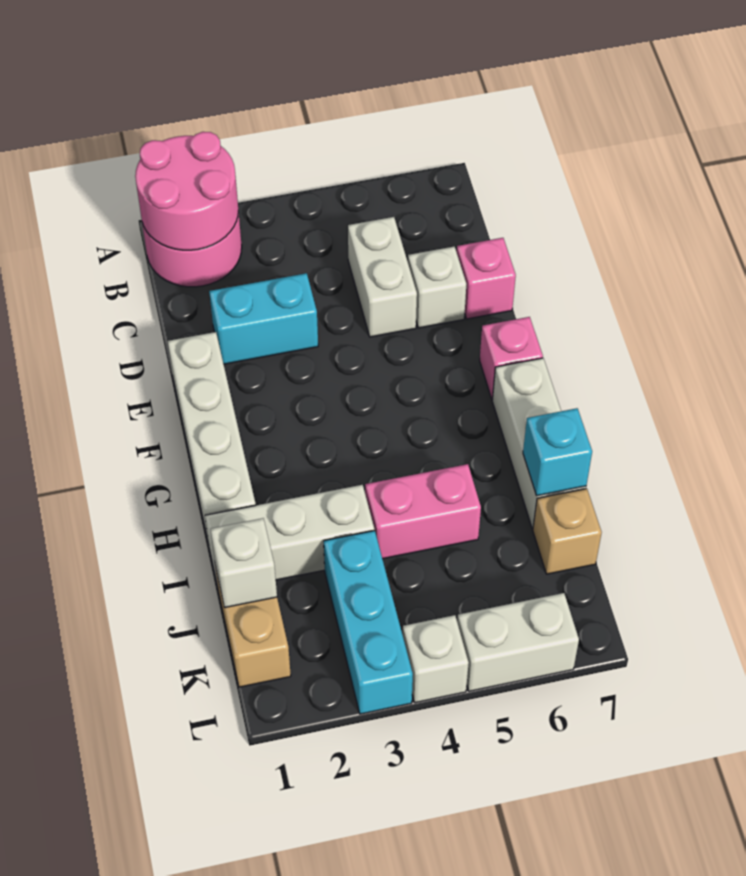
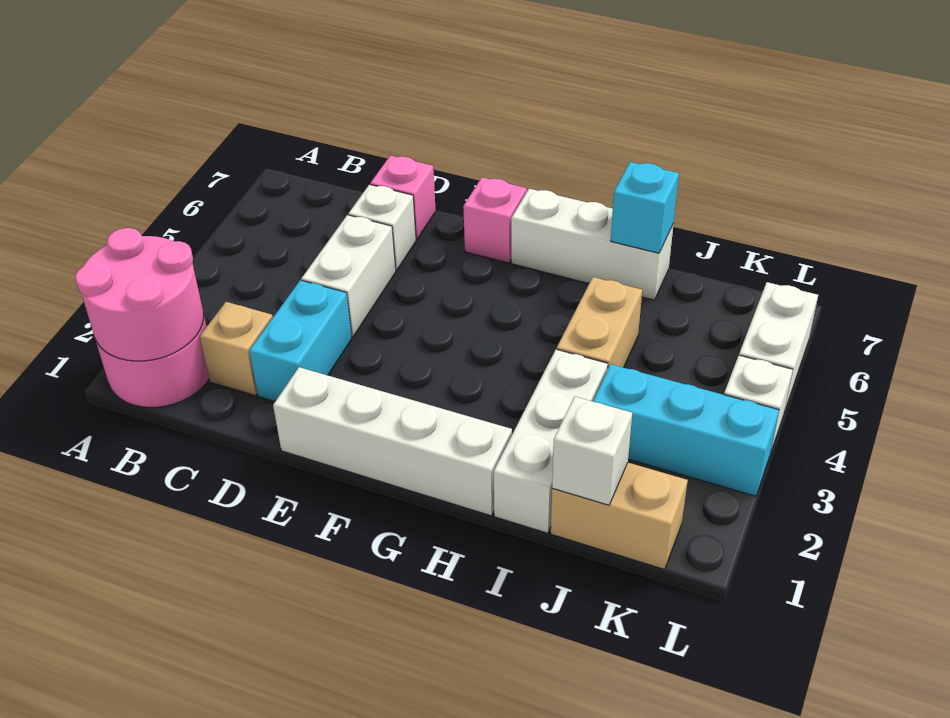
white brick C5:D5 level 1 -> white brick D4:D5 level 1
pink brick I4:I5 level 1 -> tan brick I4:I5 level 1
tan brick J7 level 1 -> tan brick C2 level 1

